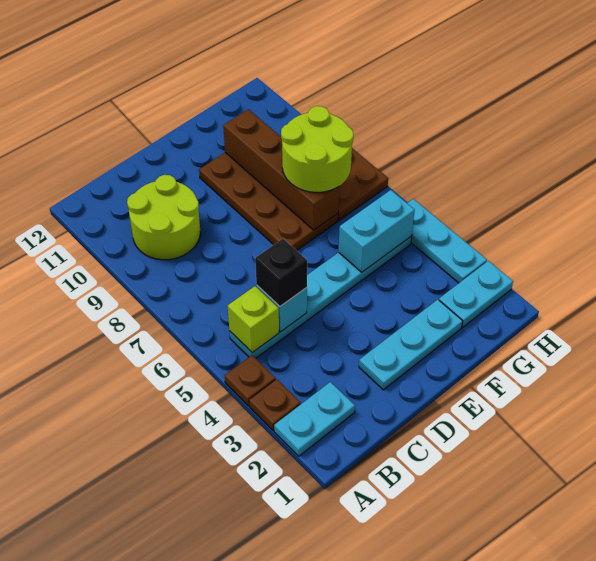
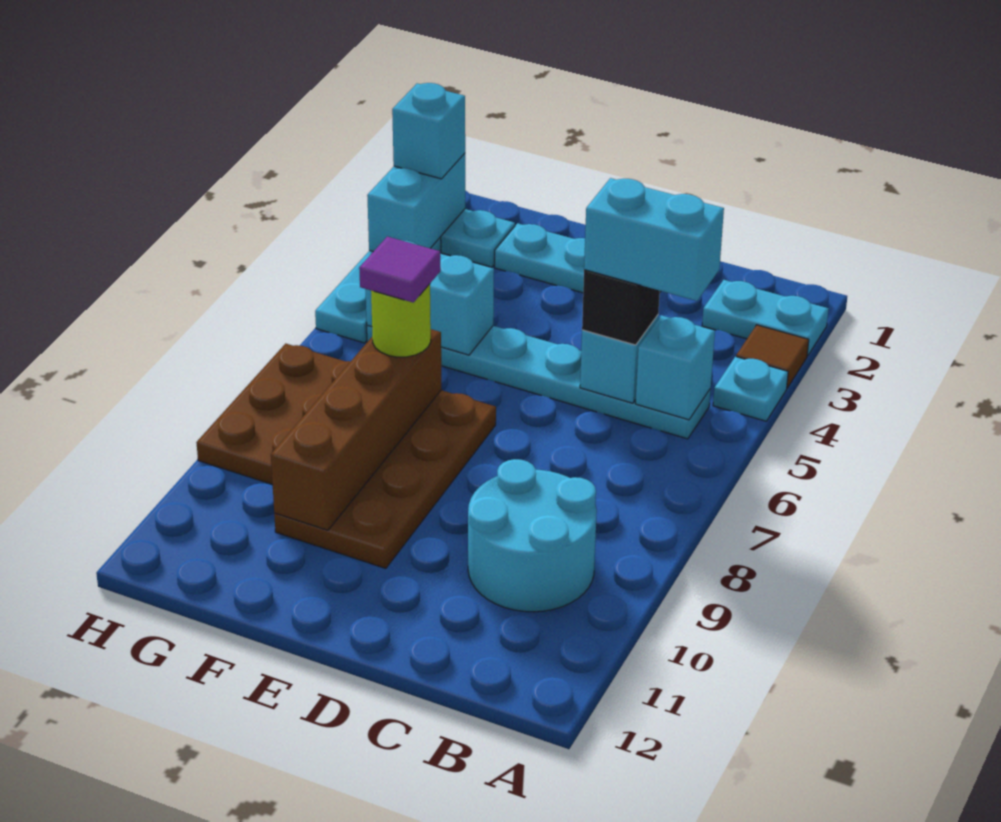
brown plate A3 level 1 -> brown tile A3 level 1
brown plate A4 level 1 -> cyan plate A4 level 1
lime brick B5 level 2 -> cyan brick B5 level 2
none -> cyan brick B5:C5 level 4
lime round brick B9:C10 level 1 -> cyan round brick B9:C10 level 1
lime round brick F7:G8 level 3 -> lime round brick F7 level 3
none -> purple tile F7 level 4
none -> cyan brick H2:H3 level 2
none -> cyan brick H2 level 3

